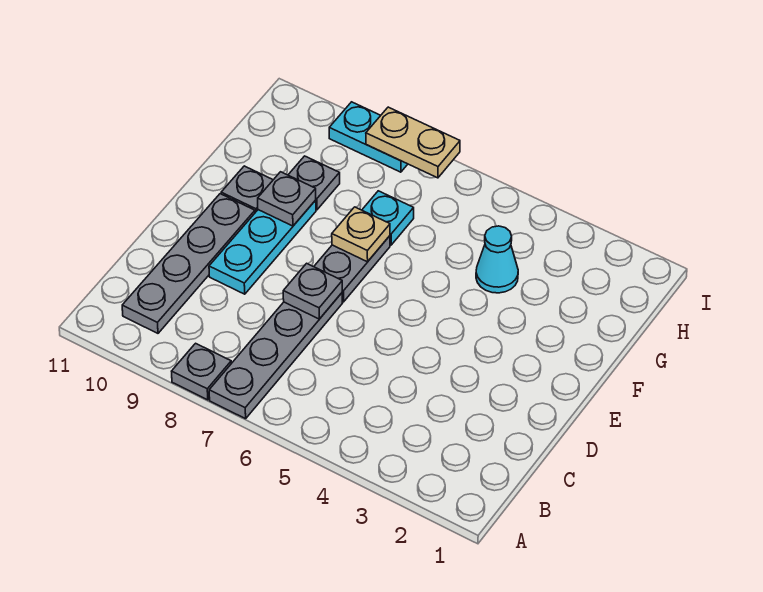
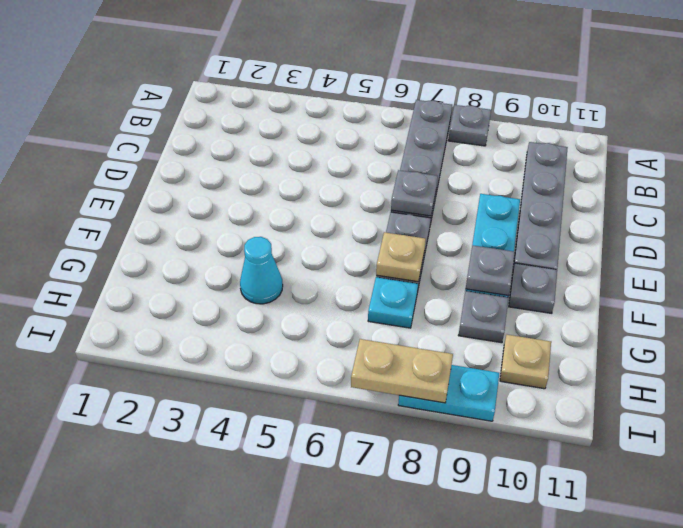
none -> tan plate H10 level 1

